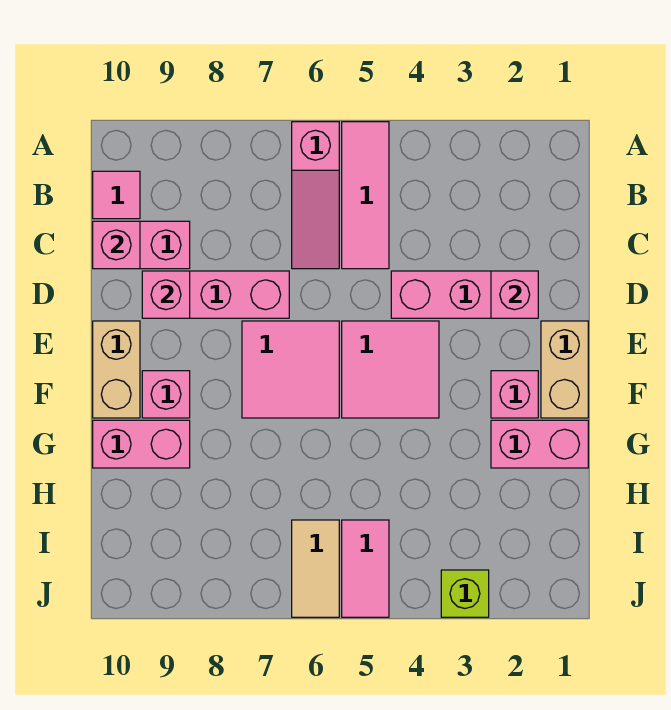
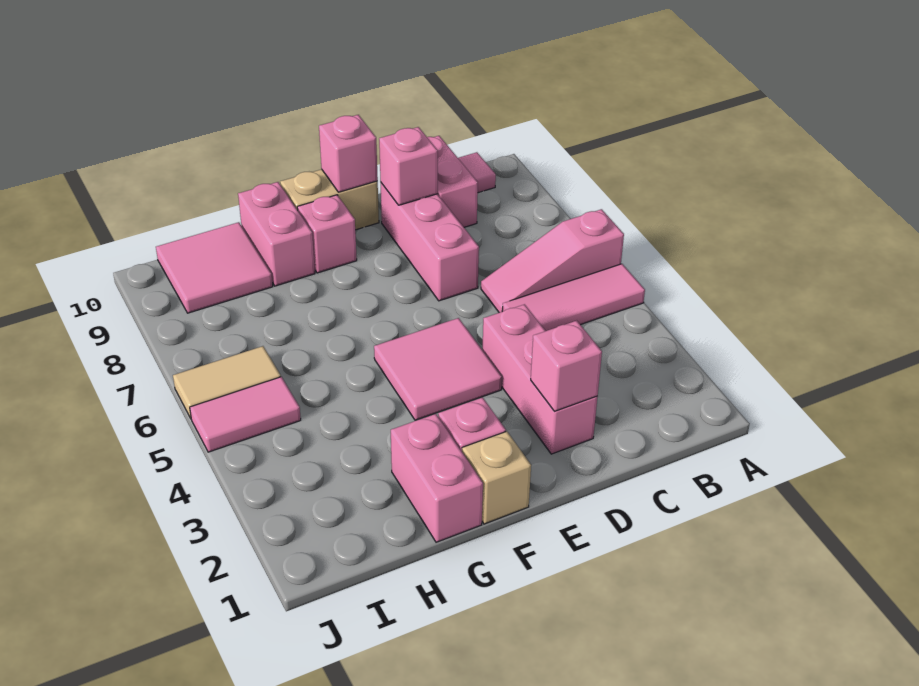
pink brick C10 level 2 -> pink brick E10 level 2
tan brick E1:F1 level 1 -> tan brick F1 level 1
pink tile E6:F7 level 1 -> pink tile H9:I10 level 1
lime brick J3 level 1 -> none

